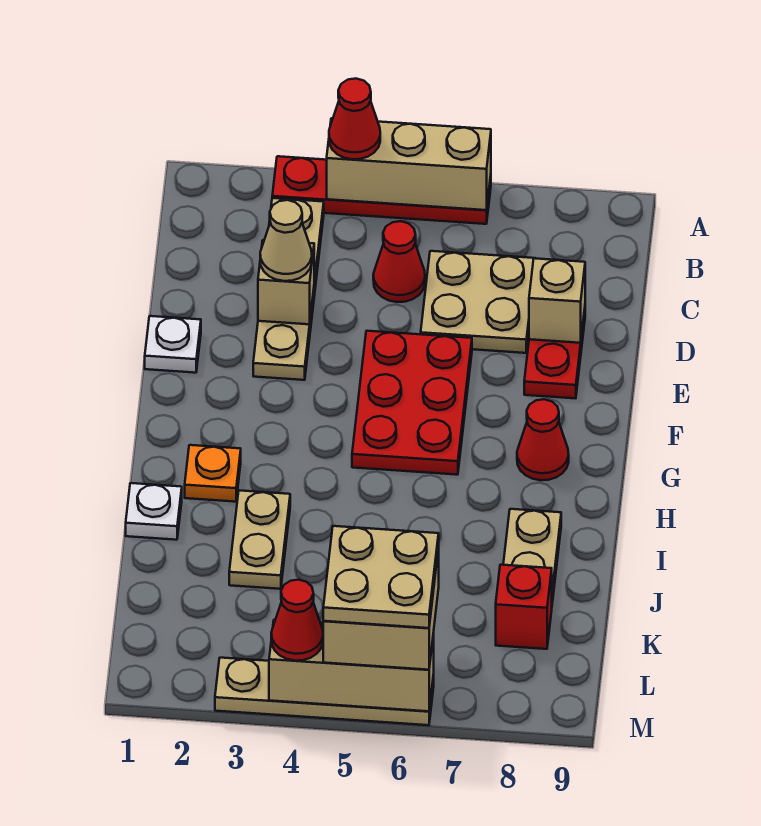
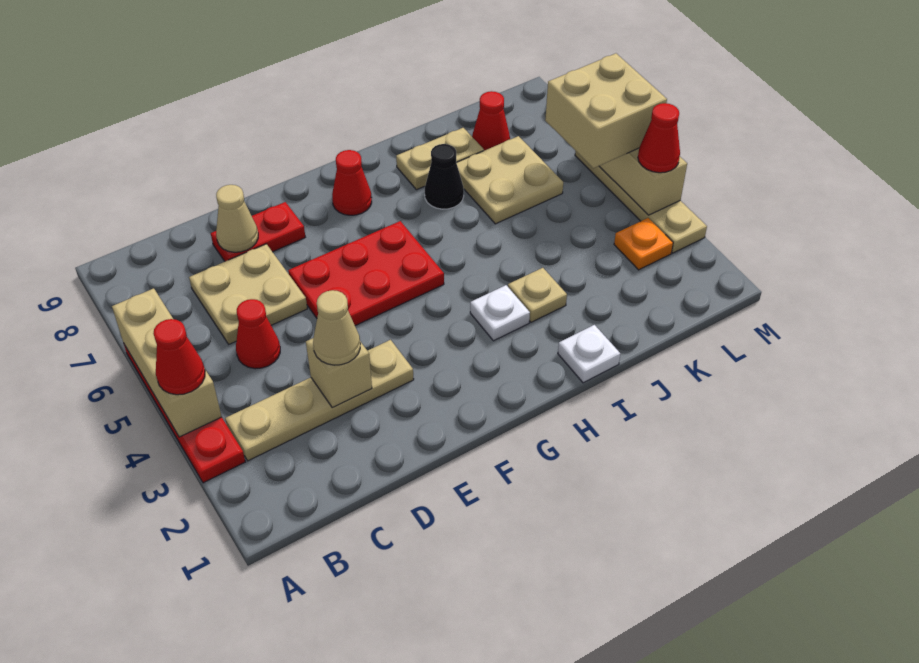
tan brick D8 level 2 -> tan cone D8 level 2
white plate E1 level 1 -> white plate H3 level 1
orange plate H2 level 1 -> orange plate L3 level 1
tan plate I3:J3 level 1 -> tan plate I3 level 1
none -> black cone I7 level 1
red brick K8 level 1 -> red cone K8 level 1
tan plate L5:M6 level 4 -> tan plate J6:K7 level 1

